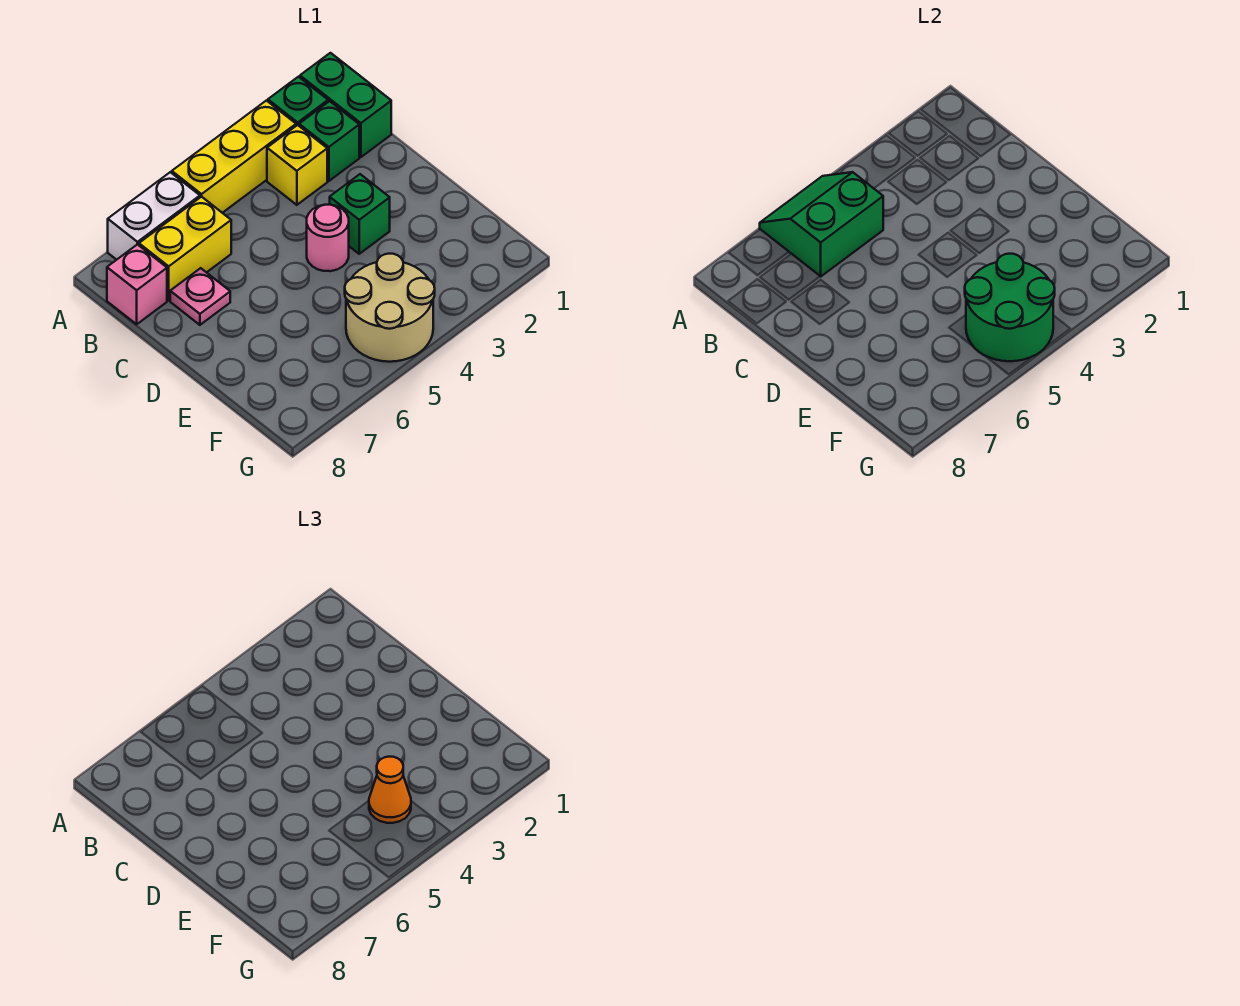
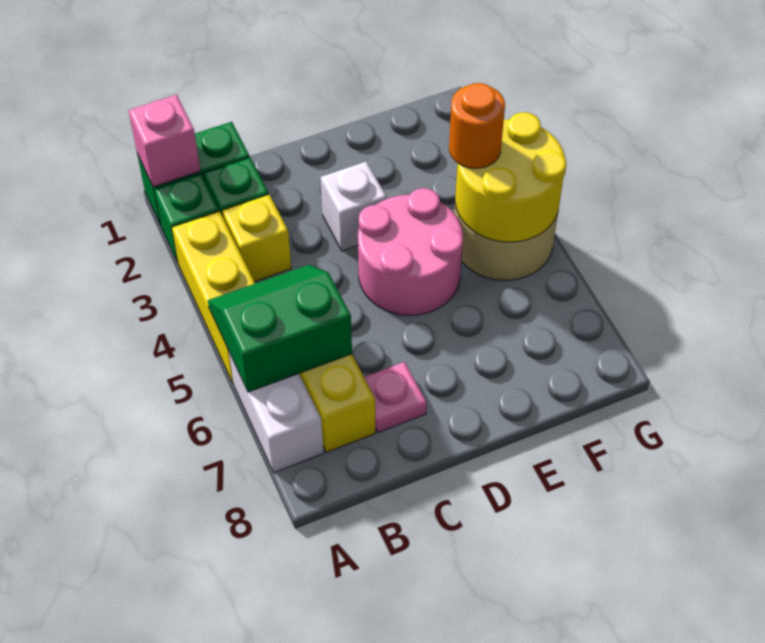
green slope A5:B6 level 2 top B -> green slope A5:B6 level 2 top 6
pink brick B8 level 1 -> pink brick A1 level 2
green brick D3 level 1 -> white brick D3 level 1
pink round brick D4 level 1 -> pink round brick D4:E5 level 1
green round brick F4:G5 level 2 -> yellow round brick F4:G5 level 2
orange cone F4 level 3 -> orange round brick F4 level 3

